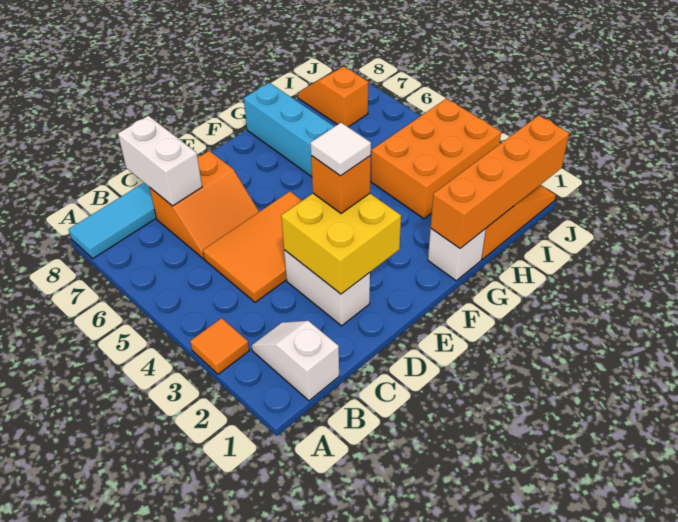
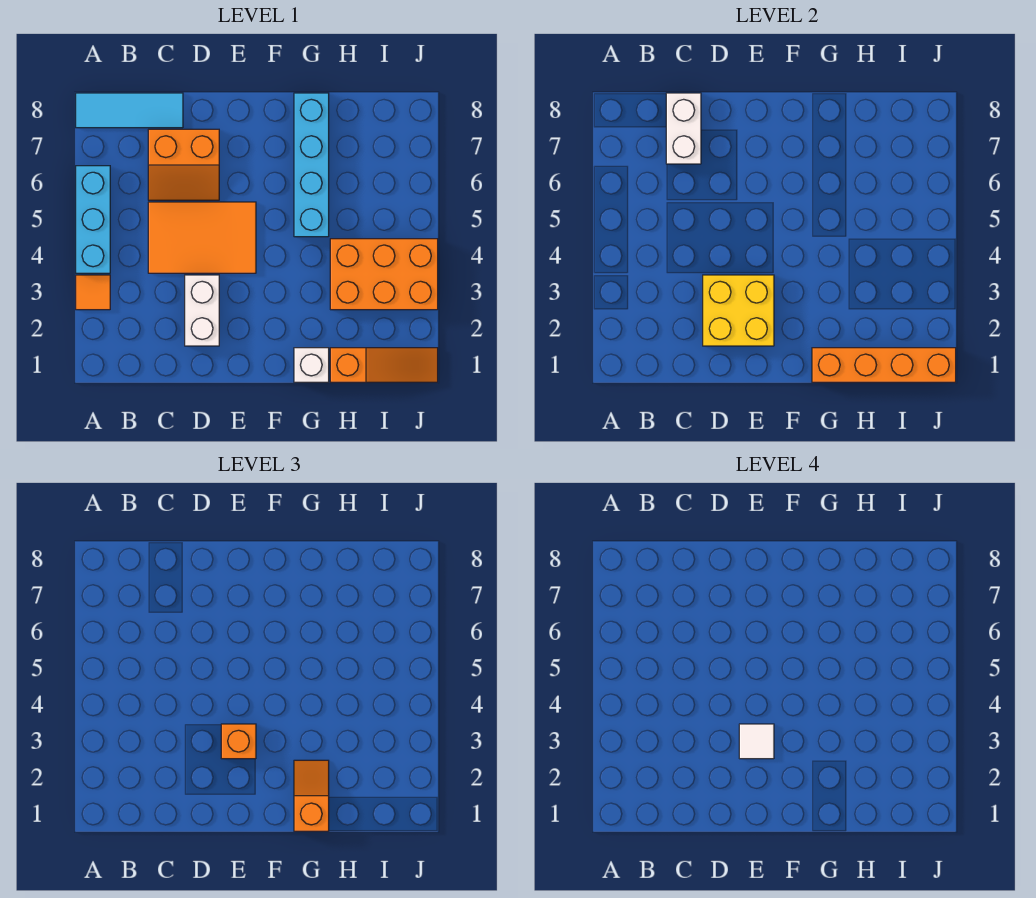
none -> cyan brick A4:A6 level 1
white slope B1:B2 level 1 top 1 -> none
orange slope I7:I8 level 1 top 7 -> orange slope G1:G2 level 3 top 1

